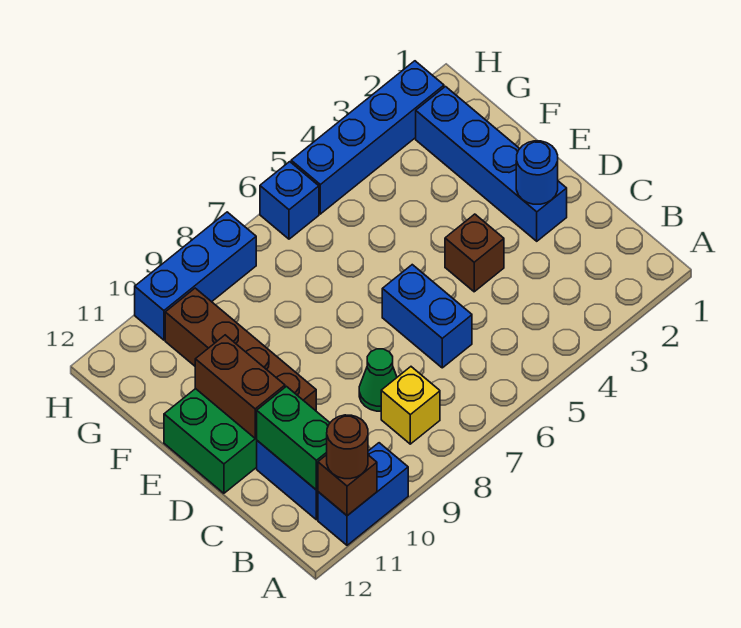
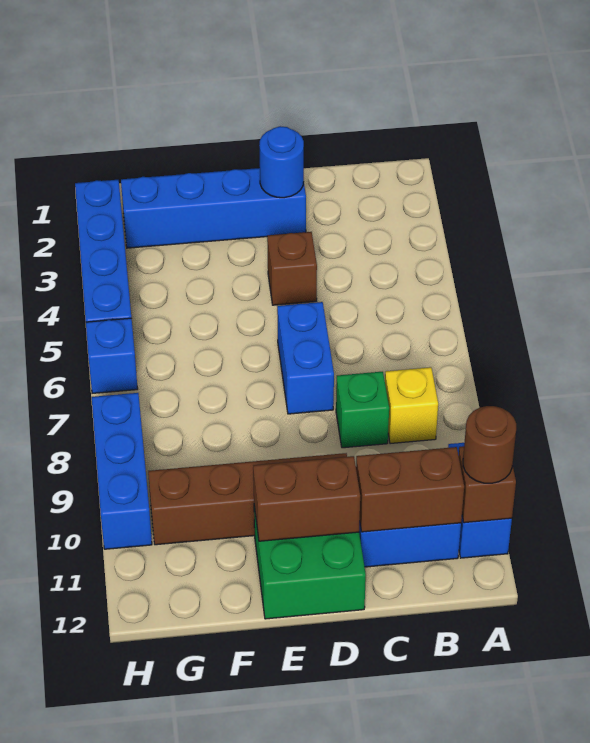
green brick B11:C11 level 2 -> brown brick B11:C11 level 2
blue brick C6:D6 level 1 -> blue brick D6:D7 level 1
green cone C8 level 1 -> green brick C8 level 1

